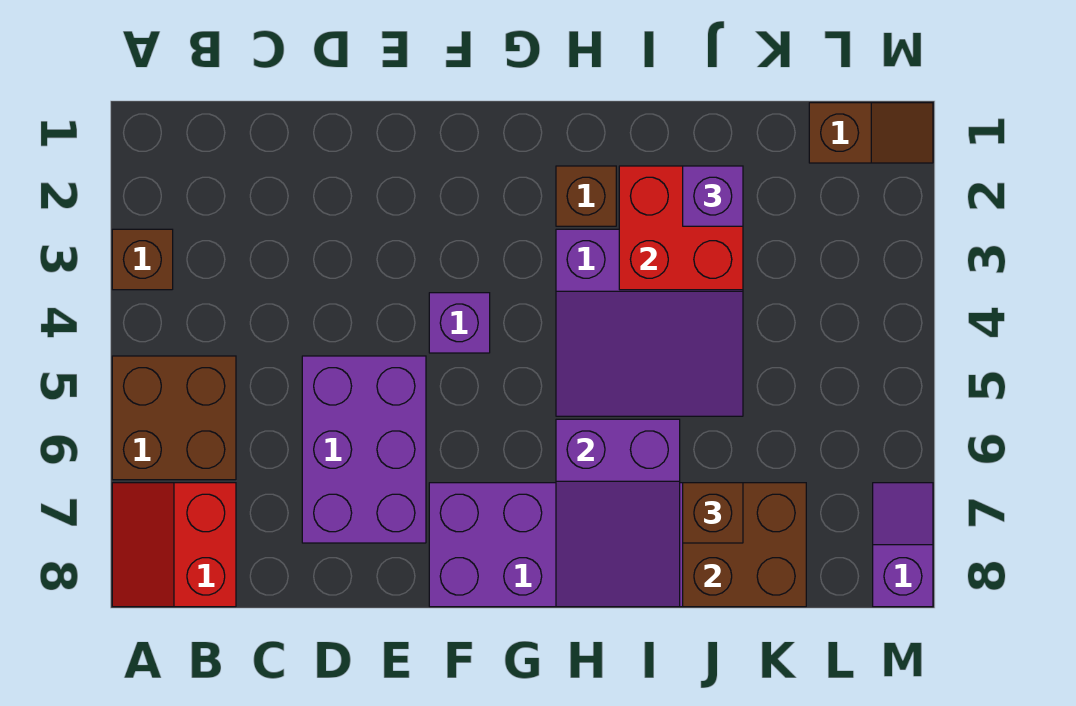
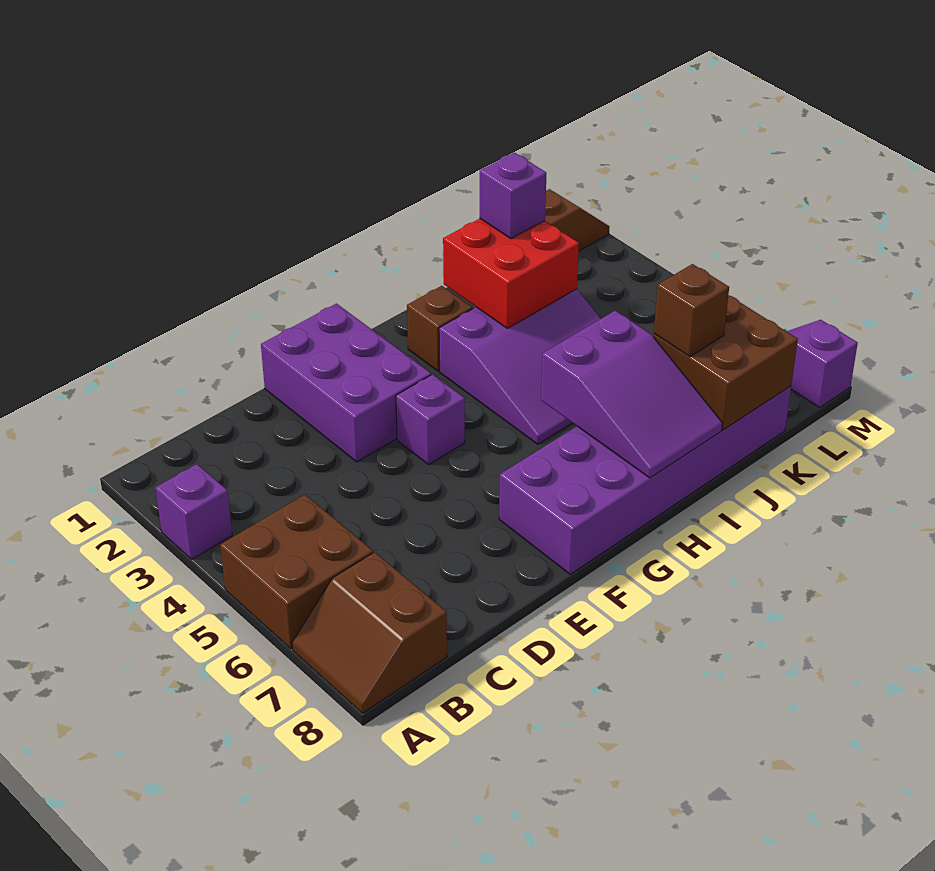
brown brick A3 level 1 -> purple brick A3 level 1
red slope A7:B8 level 1 top B -> brown slope A7:B8 level 1 top B
purple brick D5:E7 level 1 -> purple brick E1:F3 level 1

